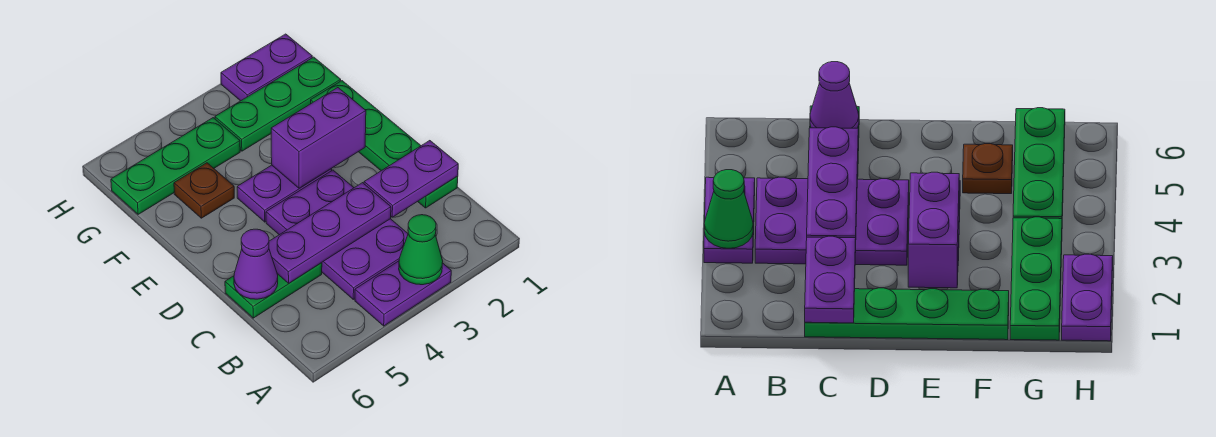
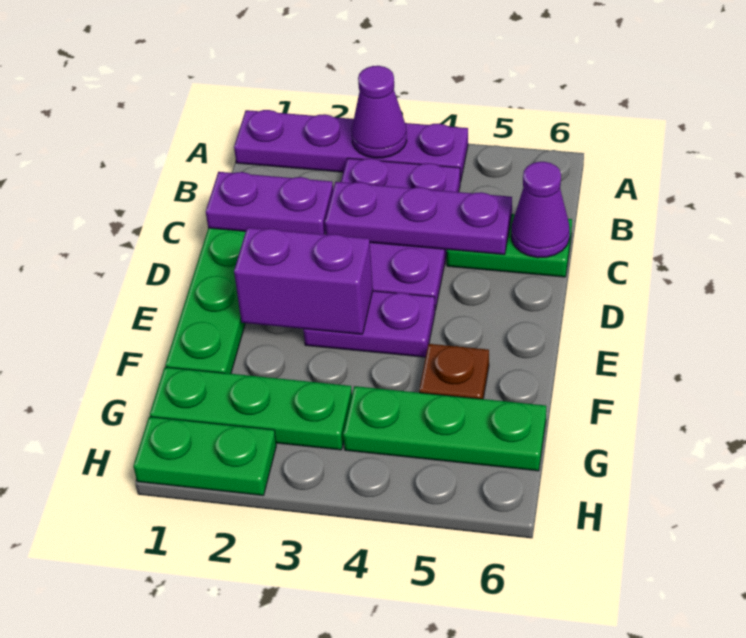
purple plate A3:A4 level 1 -> purple plate A1:A4 level 1
green cone A3 level 2 -> purple cone A3 level 2
purple plate H1:H2 level 1 -> green plate H1:H2 level 1

